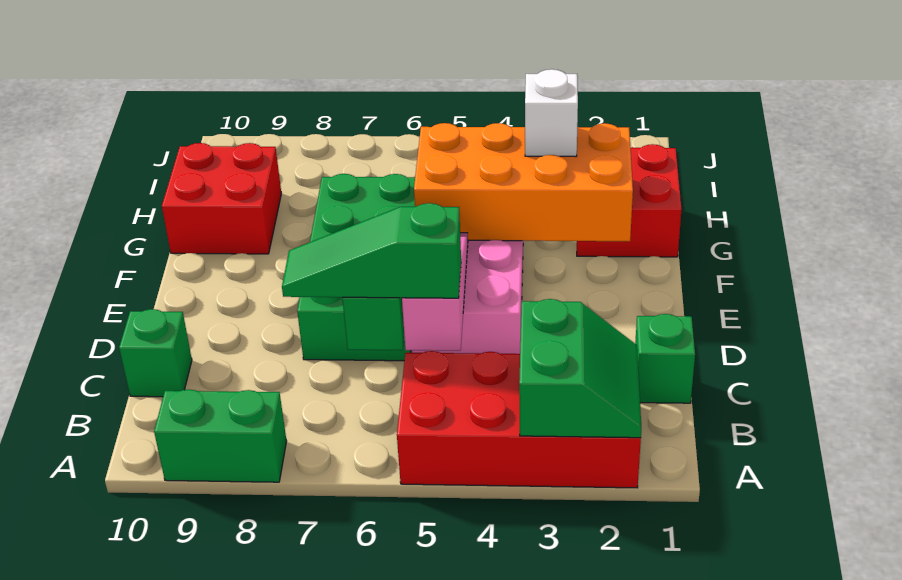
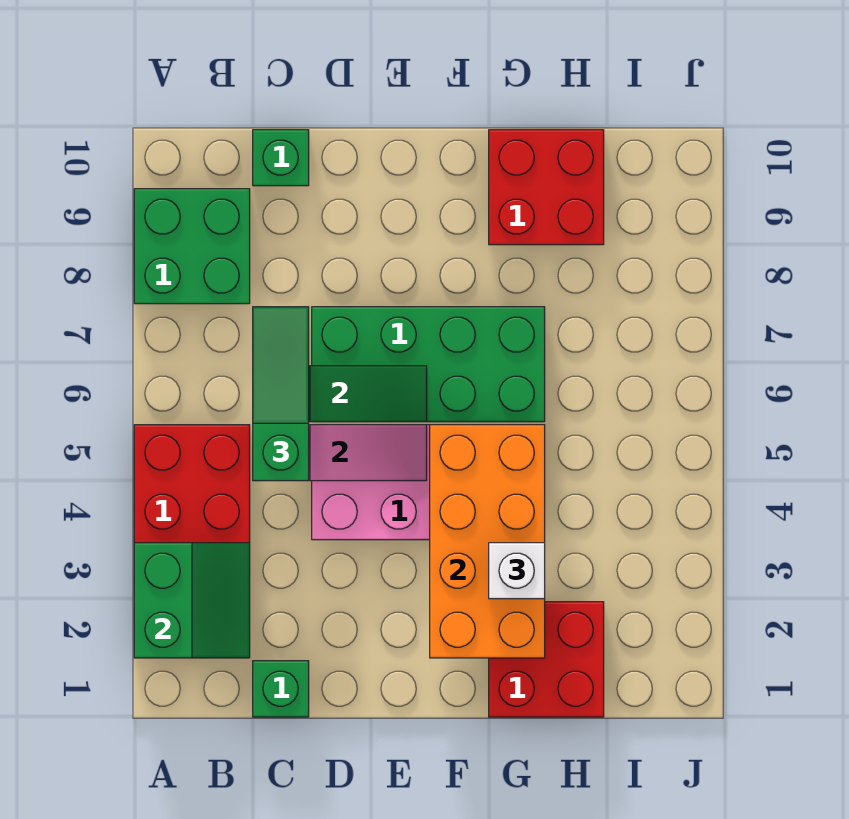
green slope A2:B3 level 2 top 3 -> green slope A2:B3 level 2 top A
green brick A8:A9 level 1 -> green brick A8:B9 level 1

